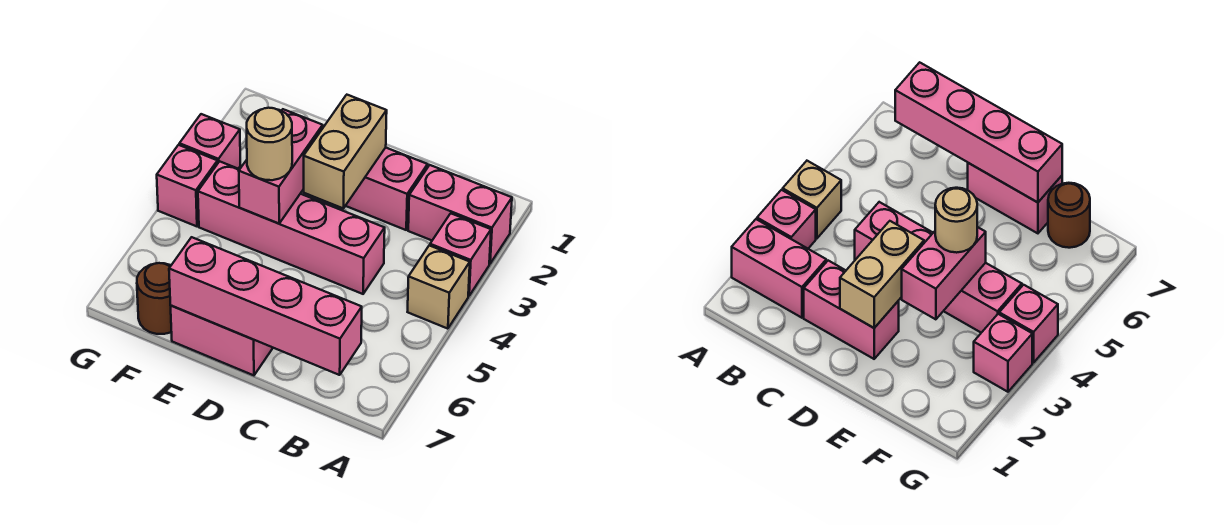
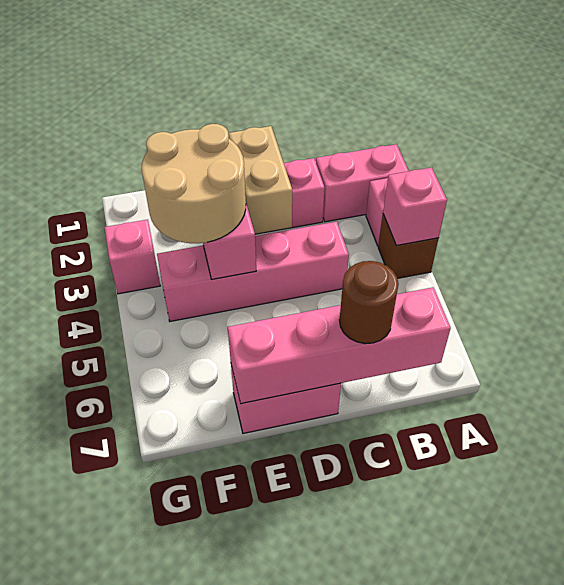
tan brick A4 level 1 -> brown brick A4 level 1
tan round brick E4 level 3 -> tan round brick E3:F4 level 3
brown round brick F7 level 1 -> brown round brick C7 level 3
pink brick G4 level 1 -> pink brick A4 level 2

